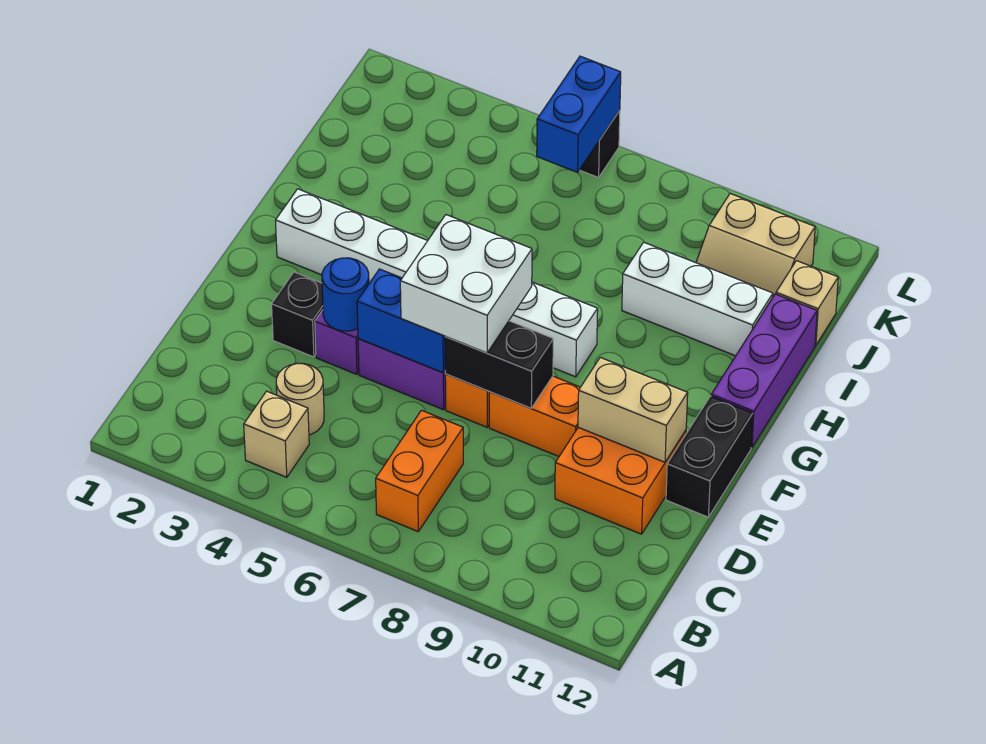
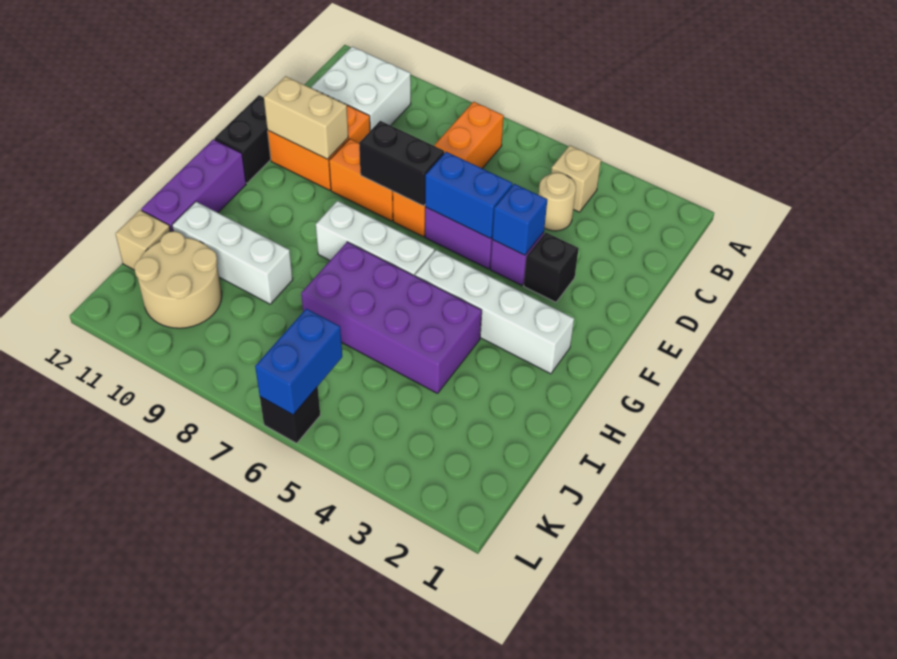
blue round brick E4 level 2 -> blue brick E4 level 2
white brick E6:F7 level 3 -> white brick B10:C11 level 1
none -> purple brick H4:I7 level 1
tan slope J10:K11 level 1 top K -> tan round brick J10:K11 level 1

